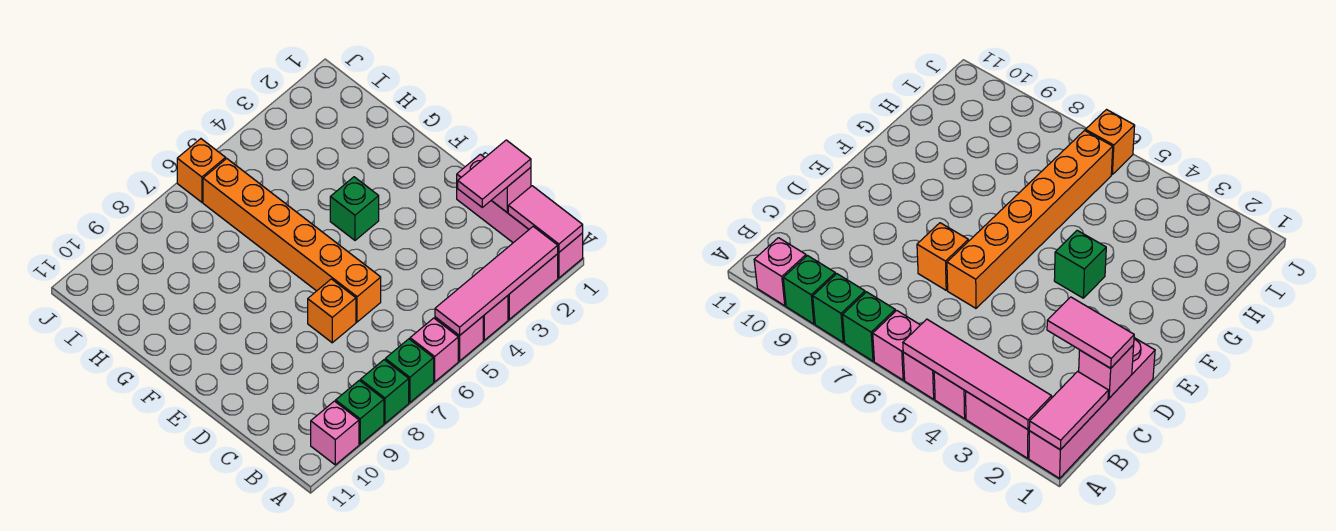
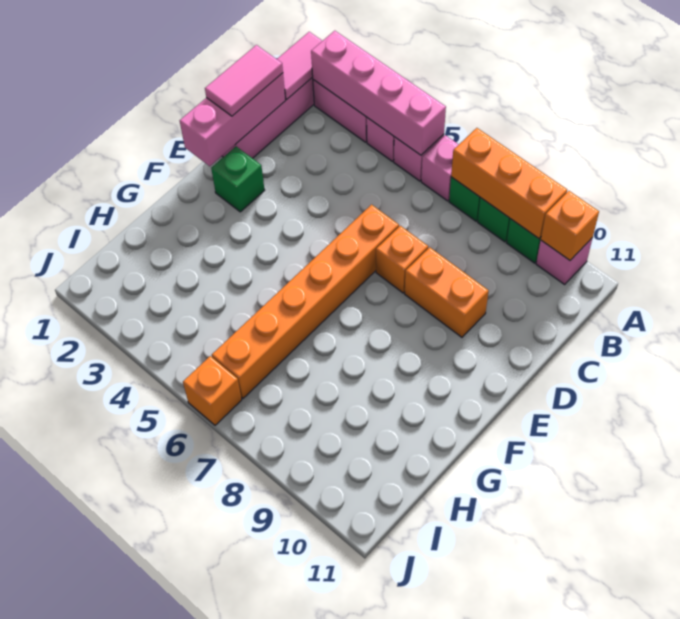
pink tile A2:A5 level 2 -> pink brick A2:A5 level 2
none -> orange brick A7:A9 level 2
none -> orange brick A10 level 2
pink brick C1 level 2 -> pink brick C1:E1 level 2
pink tile C1:C2 level 3 -> pink tile C1:D1 level 3
none -> orange brick D8:D9 level 1
green brick F4 level 1 -> green brick E2 level 1

